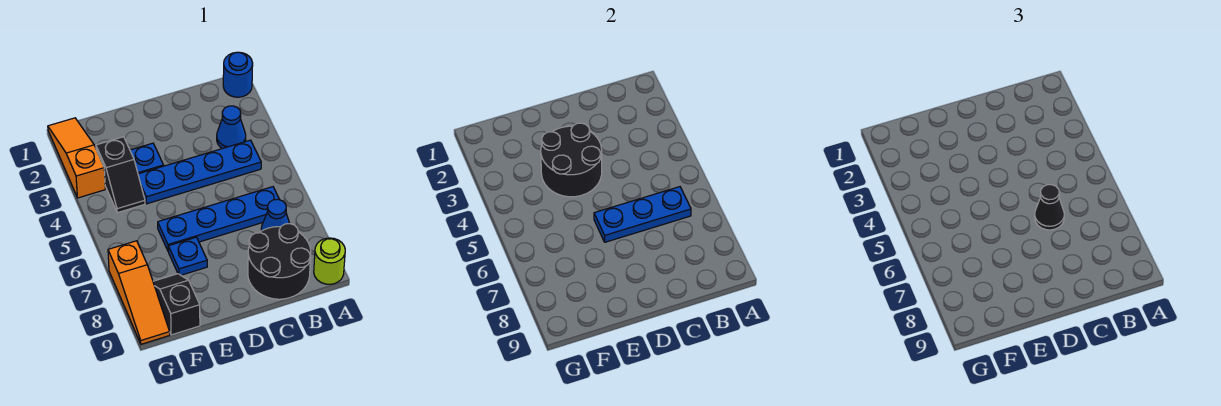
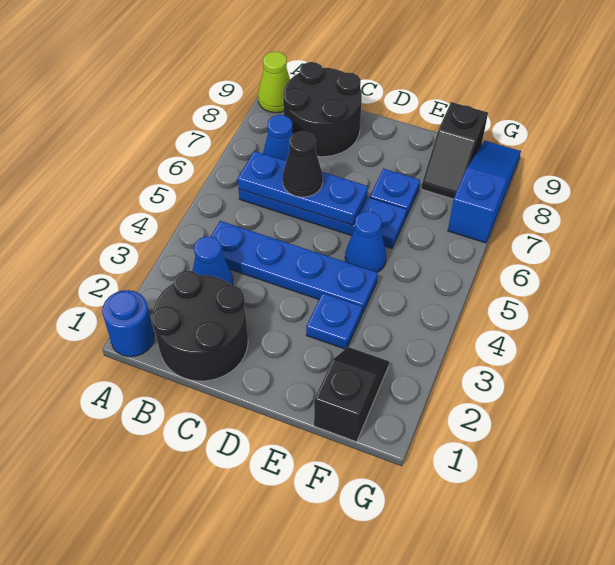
lime round brick A9 level 1 -> lime cone A9 level 1
black round brick D3:E4 level 2 -> black round brick B1:C2 level 1
none -> blue cone E5 level 1
black slope F3:F4 level 1 top 3 -> black slope F1:F2 level 1 top 1
orange slope G1:G3 level 1 top 3 -> none
orange slope G7:G9 level 1 top 7 -> blue slope G7:G9 level 1 top 7

